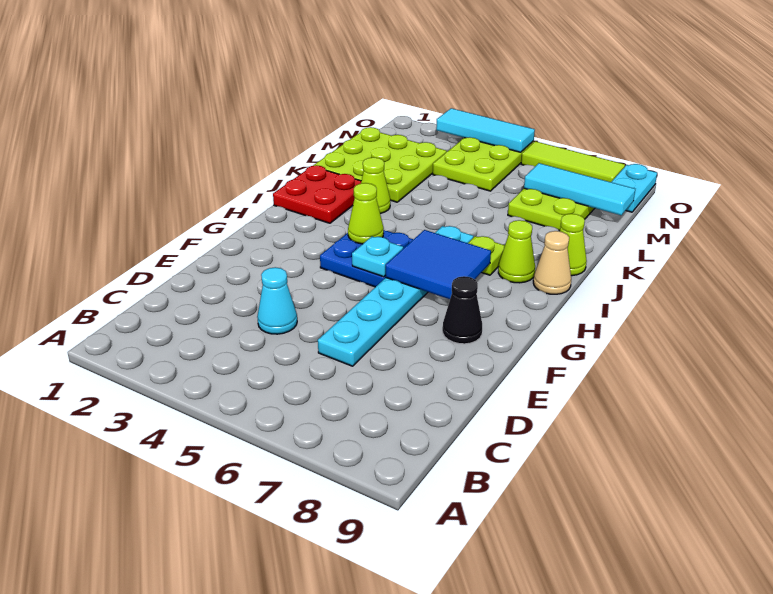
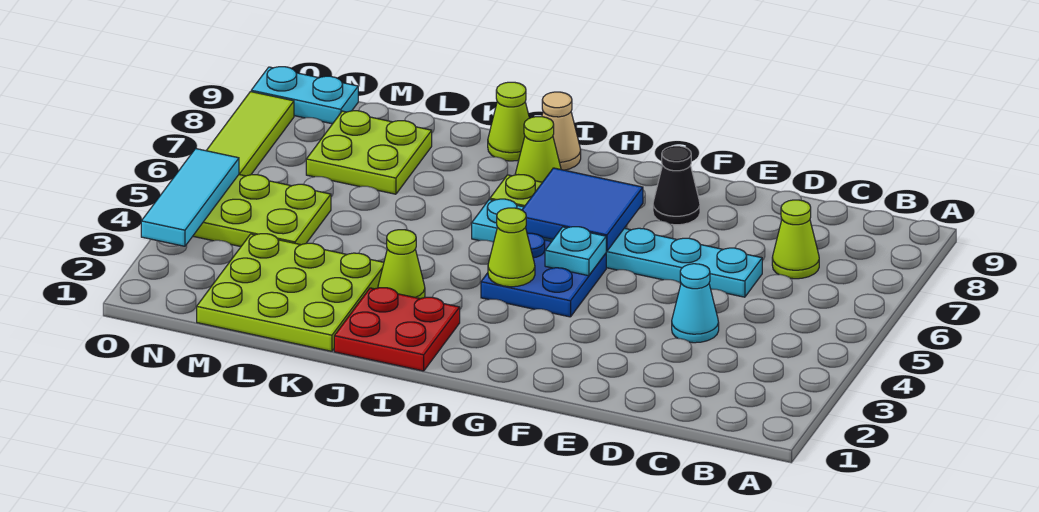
none -> lime cone C7 level 1
cyan tile M7:M9 level 2 -> none

